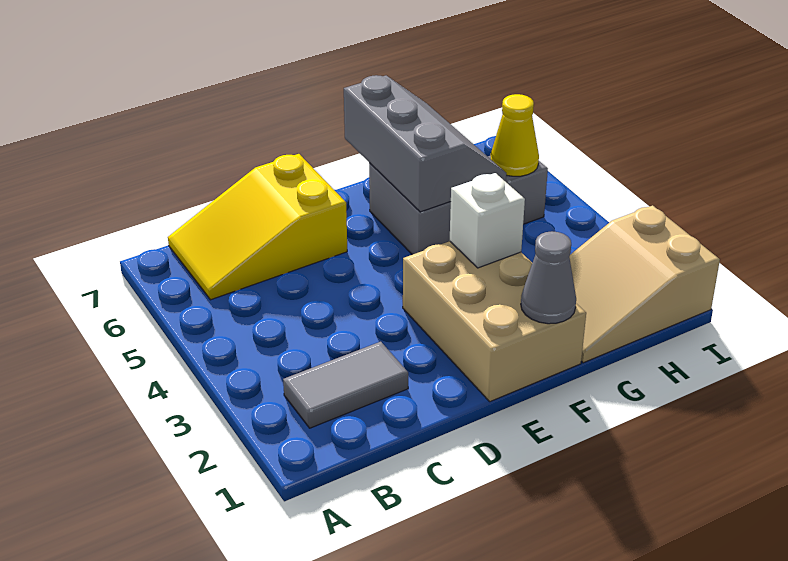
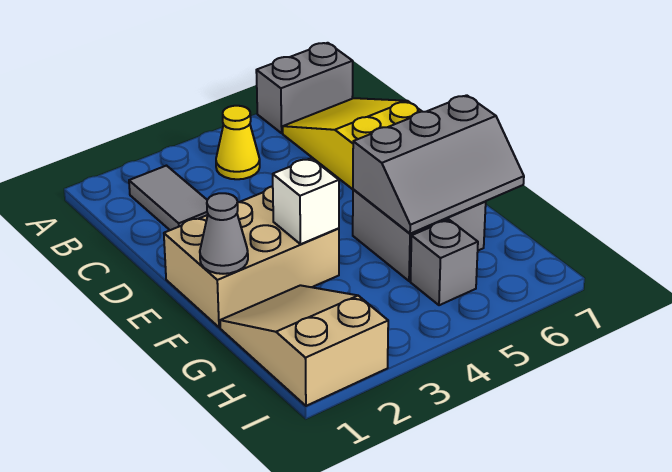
none -> grey brick A6:A7 level 1
yellow cone H5 level 2 -> yellow cone B4 level 1

